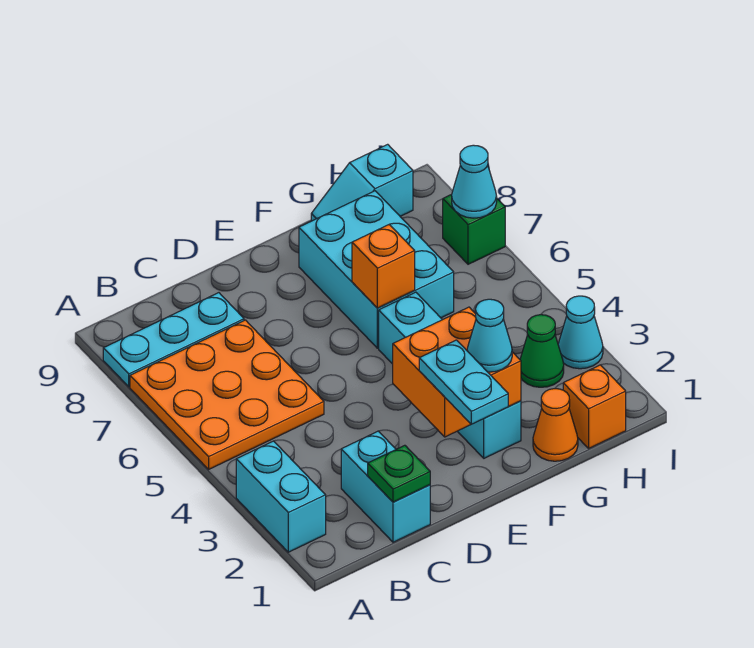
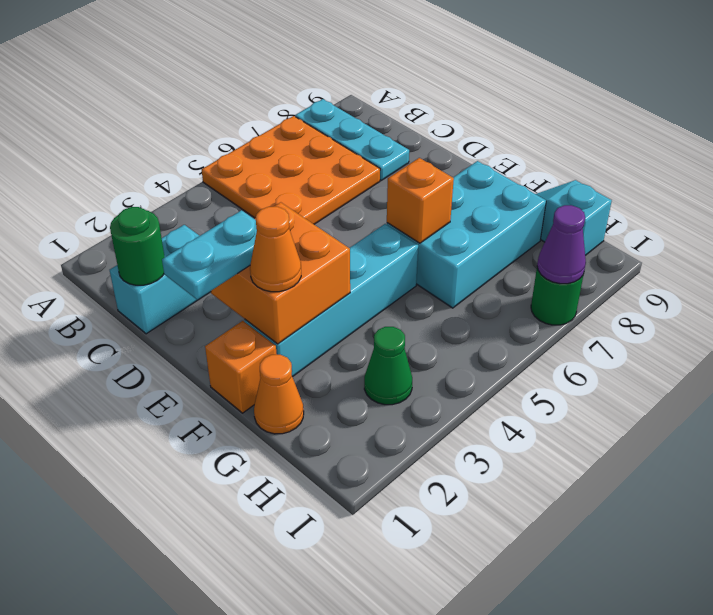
cyan brick A2:A3 level 1 -> none
green plate C1 level 2 -> green round brick C1 level 2
cyan cone F2 level 3 -> orange cone F2 level 3
orange brick H1 level 1 -> orange brick F1 level 1
cyan cone I3 level 1 -> none
green brick I7 level 1 -> green round brick I7 level 1
cyan cone I7 level 2 -> purple cone I7 level 2

